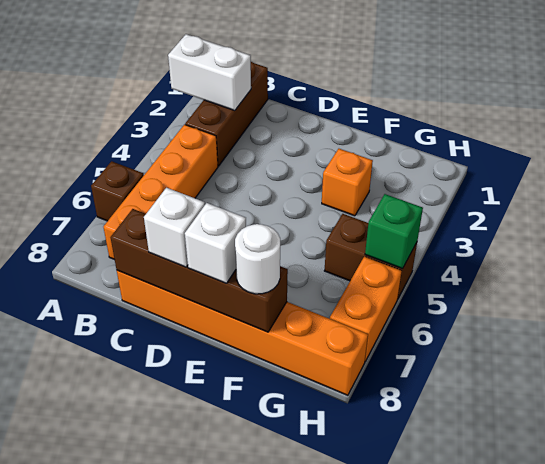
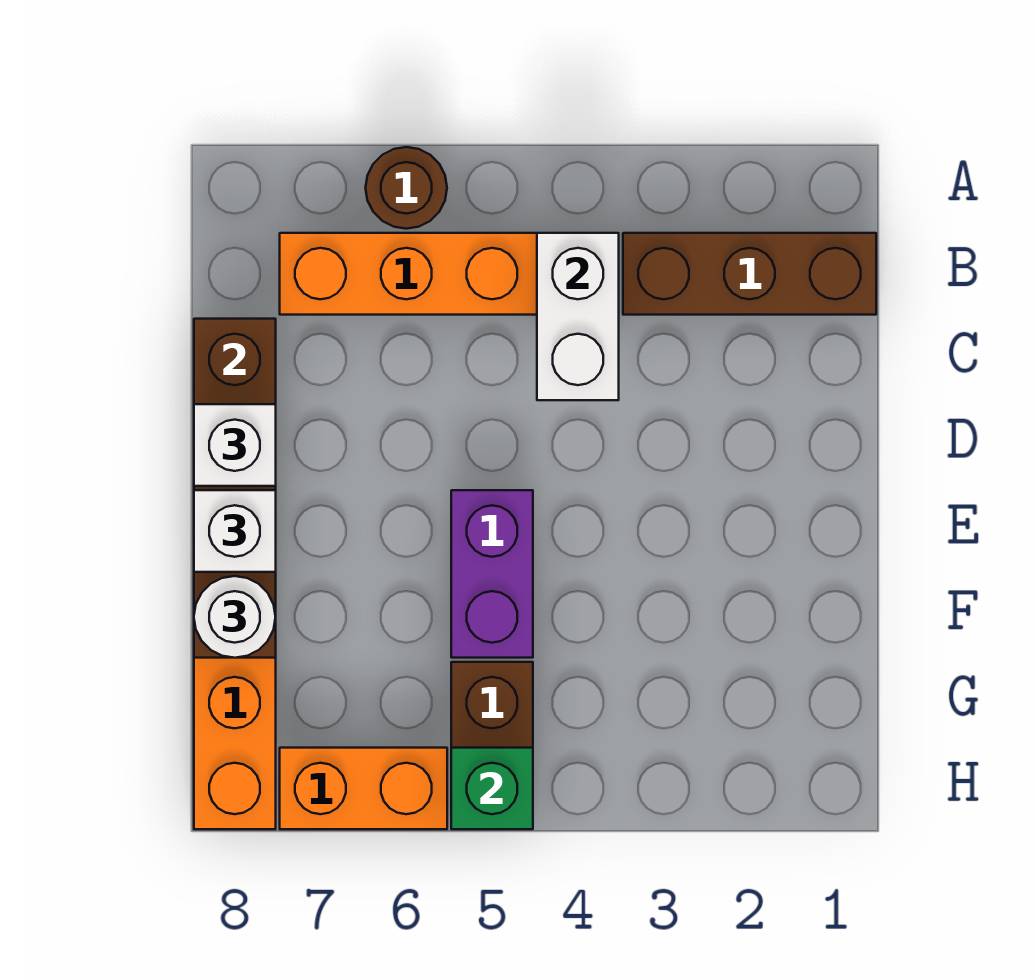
white brick A2:B2 level 2 -> white brick B4:C4 level 2
brown brick A6 level 1 -> brown round brick A6 level 1
none -> purple brick E5:F5 level 1
orange brick F3 level 1 -> none

